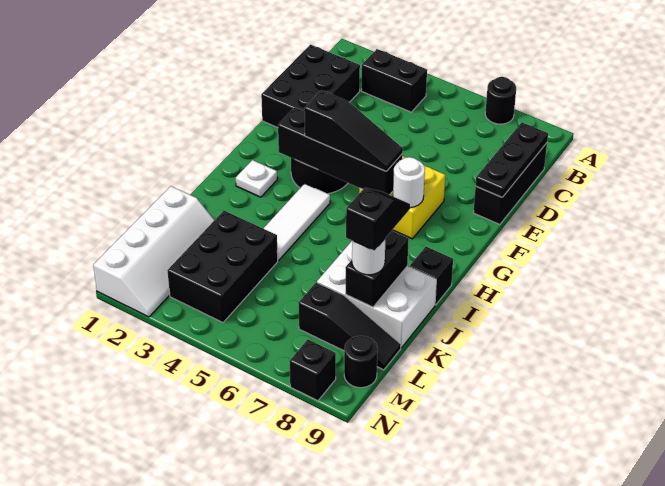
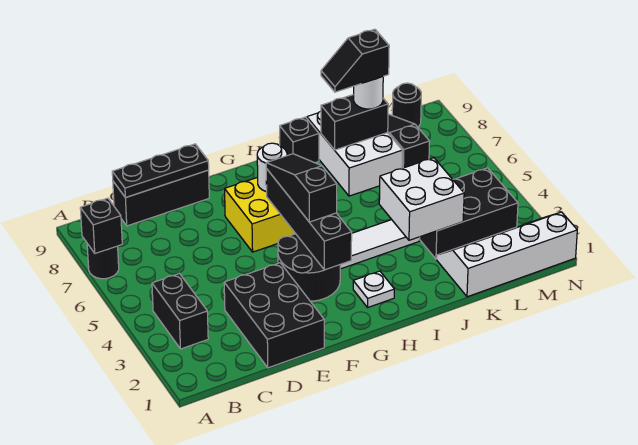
black brick C1:E2 level 1 -> black brick D1:E3 level 1
none -> white brick J3:K4 level 2
black brick N8 level 1 -> black brick A7 level 2

